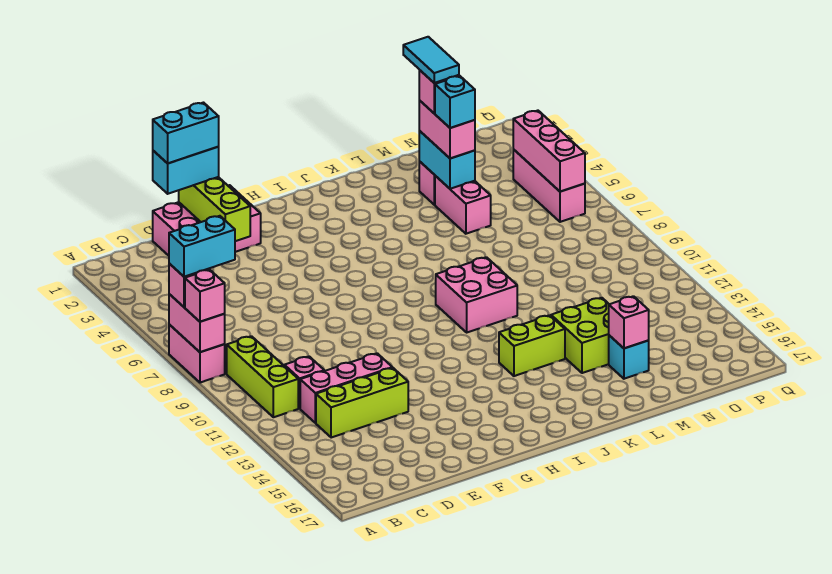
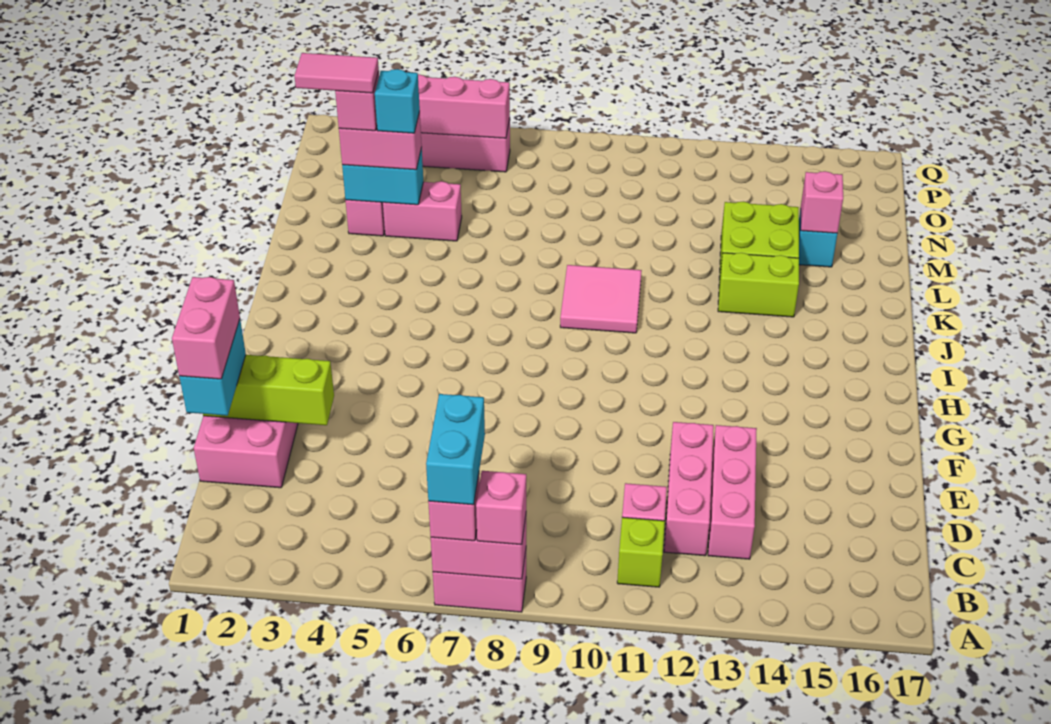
lime brick B9:B11 level 1 -> lime brick B11 level 1
lime brick C13:E13 level 1 -> pink brick C13:E13 level 1
cyan brick D1:E1 level 4 -> pink brick D1:E1 level 4
pink brick J9:K10 level 1 -> pink tile J9:K10 level 1
lime brick J13:K13 level 1 -> lime brick K13:K14 level 1
cyan tile M2:M3 level 5 -> pink tile M2:M3 level 5

